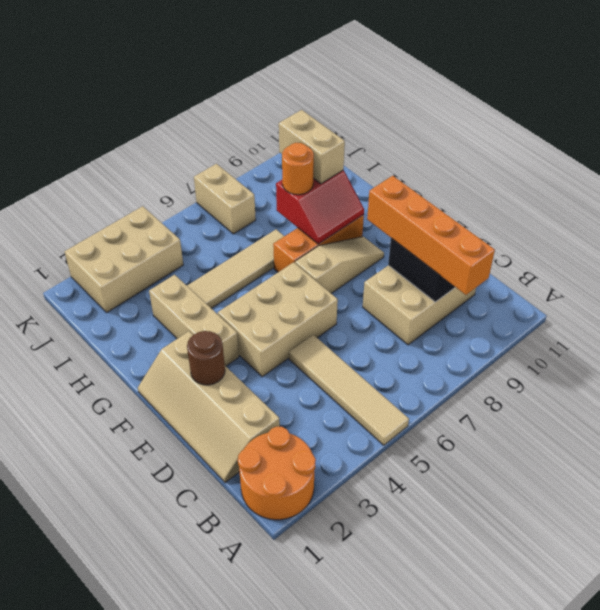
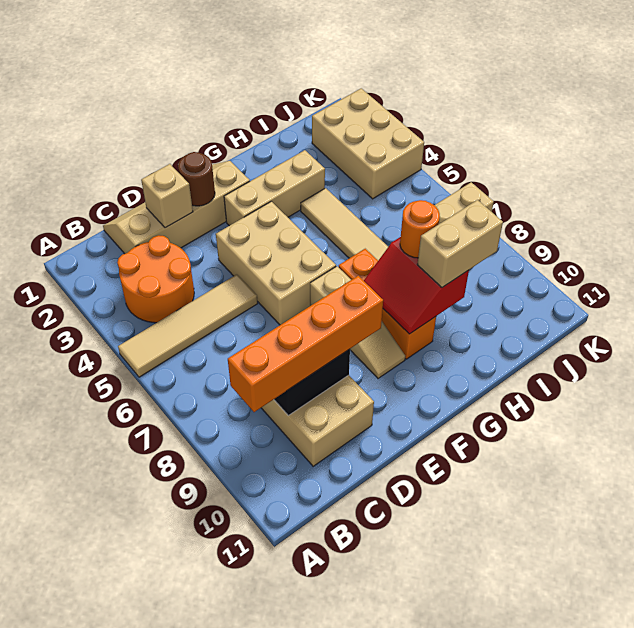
orange round brick A1:B2 level 1 -> orange round brick B3:C4 level 1
none -> tan brick D2 level 2

